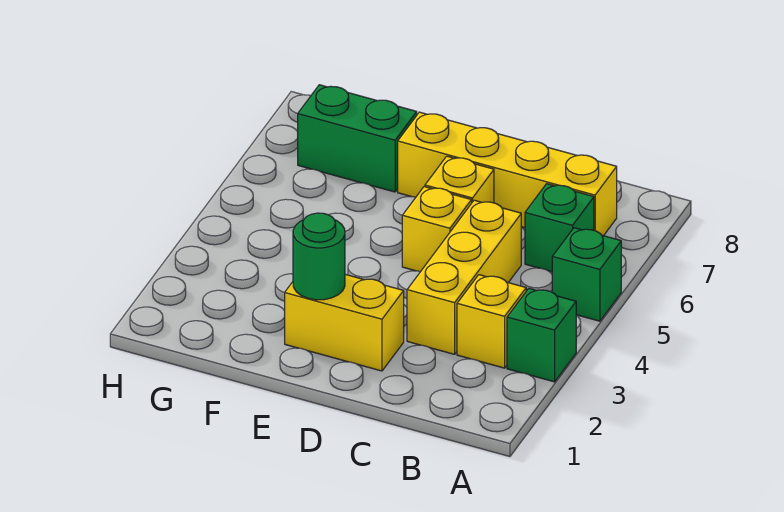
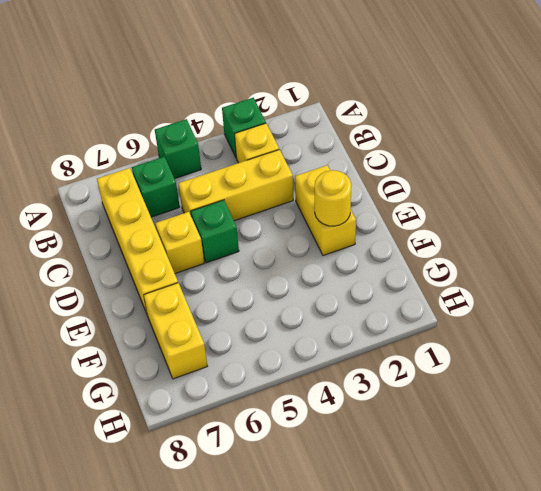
yellow brick D5 level 1 -> green brick D5 level 1
green round brick E2 level 2 -> yellow round brick E2 level 2
green brick F7:G7 level 1 -> yellow brick F7:G7 level 1

